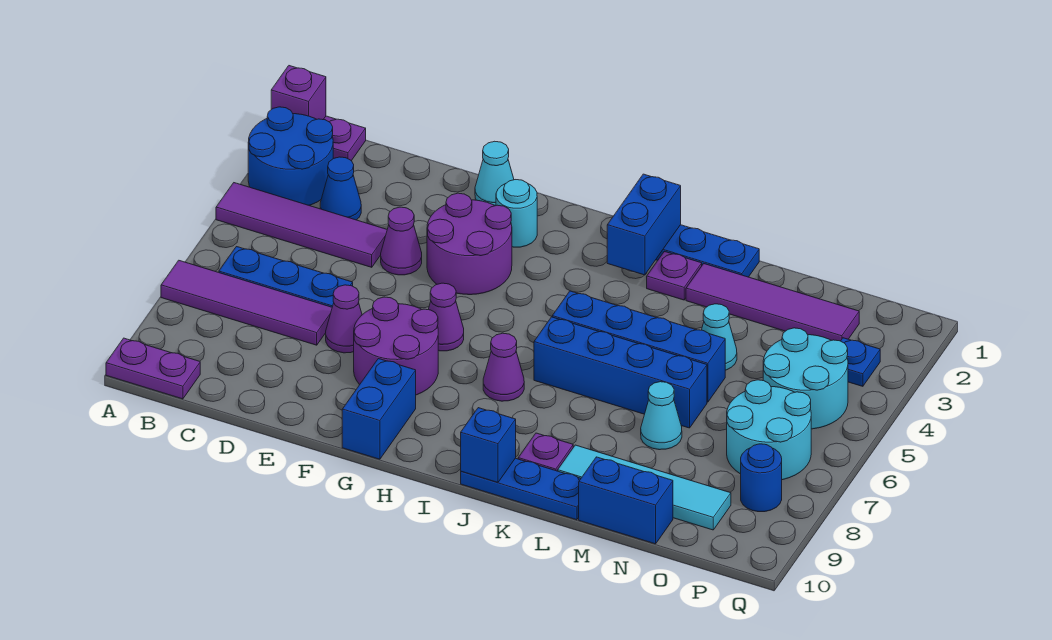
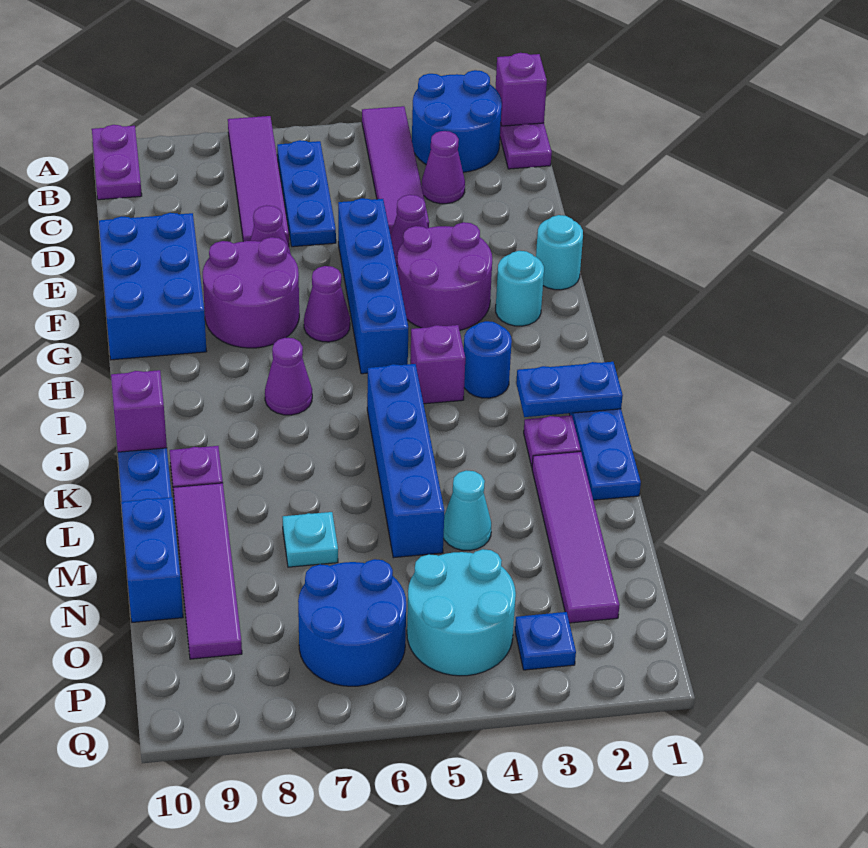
blue cone C3 level 1 -> purple cone C3 level 1
cyan cone F1 level 1 -> cyan round brick F1 level 1
blue brick G9:G10 level 1 -> blue brick E9:G10 level 1
none -> purple brick I4 level 1
blue brick J1:J2 level 2 -> blue plate J1:J2 level 2
blue brick J6:M6 level 1 -> blue brick E5:H5 level 1
blue brick J10 level 2 -> purple brick J10 level 2
cyan tile L9:O9 level 1 -> purple tile L9:O9 level 1
cyan cone M7 level 1 -> cyan plate M7 level 1
cyan round brick O6:P7 level 1 -> blue round brick O6:P7 level 1
blue round brick P8 level 1 -> blue round brick I3 level 1

